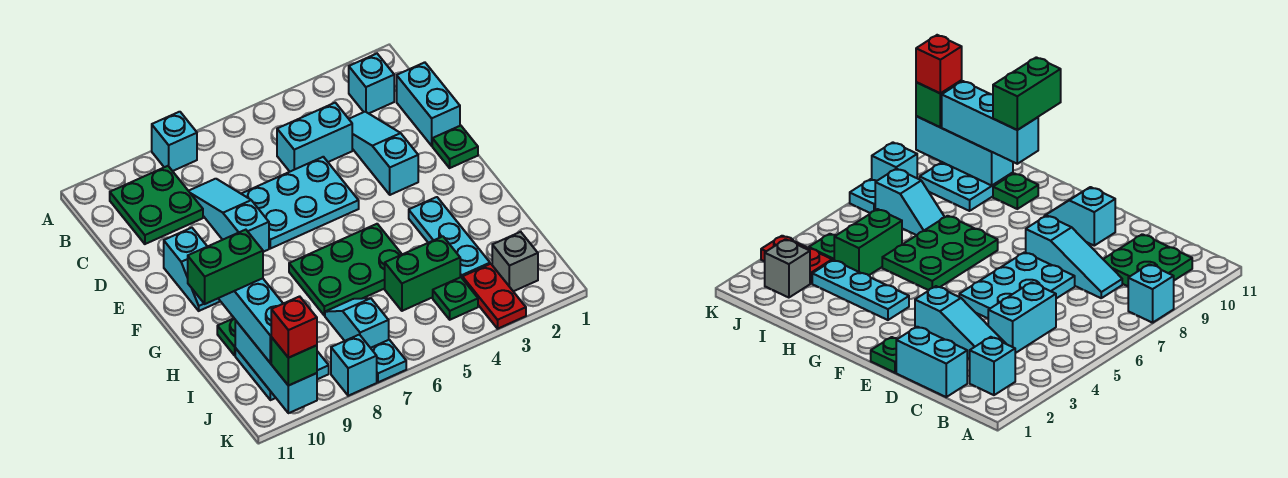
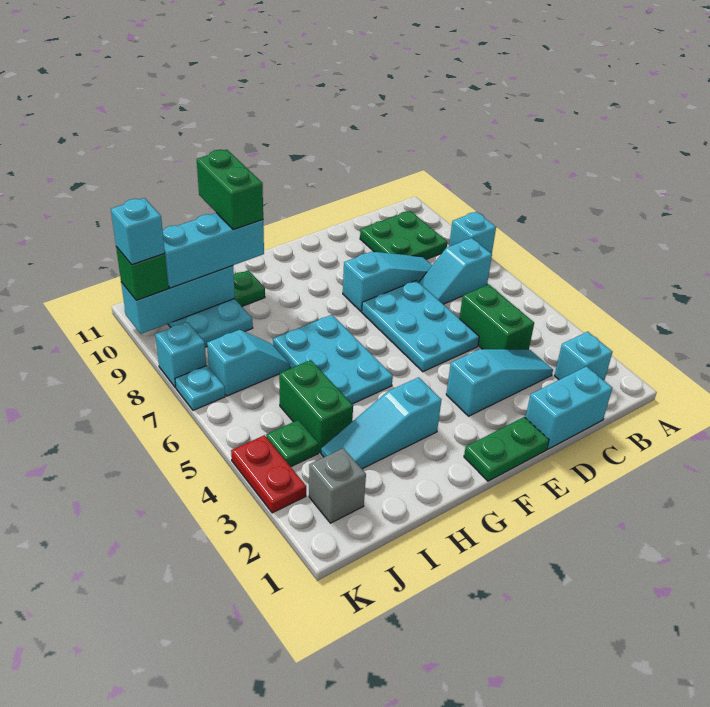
cyan brick C4:C5 level 1 -> green brick C4:C5 level 1
green plate E1 level 1 -> green plate E1:F1 level 1
cyan slope E10:F10 level 1 top E -> cyan slope B7:C7 level 1 top B
cyan plate G3:I3 level 1 -> cyan slope G3:I3 level 1 top G
green plate G5:H7 level 1 -> cyan plate G5:H7 level 1
red plate J3:K3 level 1 -> red plate K3:K4 level 1
red brick K10 level 4 -> cyan brick K10 level 4

